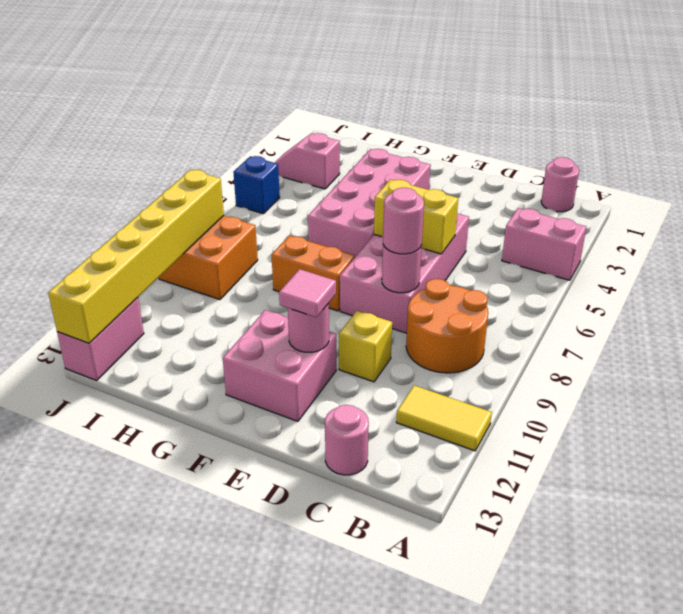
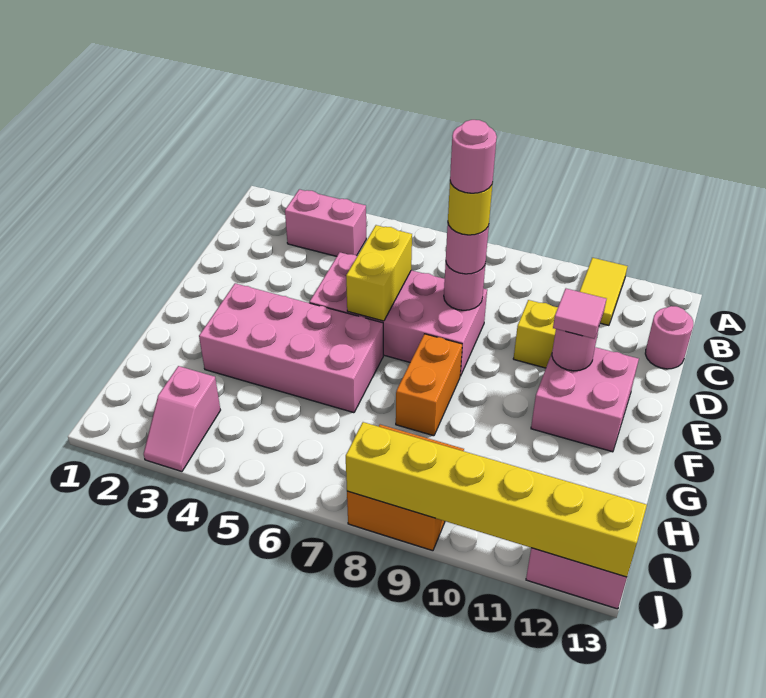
pink brick A4:B4 level 1 -> pink brick B3:B4 level 1
pink round brick B1 level 1 -> pink round brick D8 level 5
orange round brick B8:C9 level 1 -> none
none -> yellow round brick D8 level 4
blue brick J5 level 1 -> none

